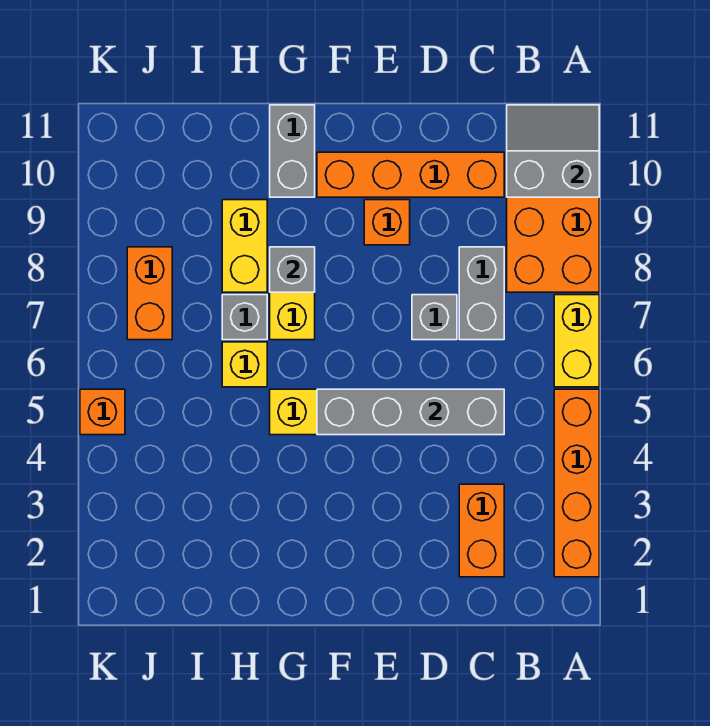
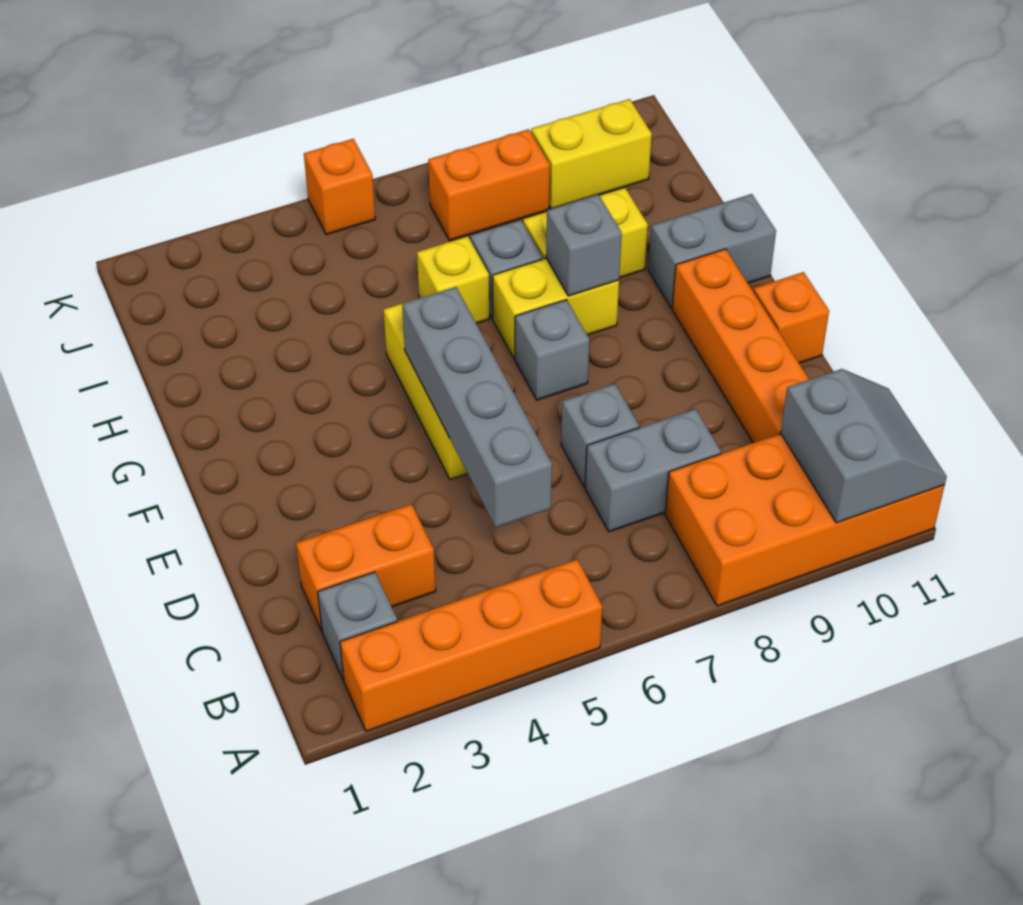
yellow brick A6:A7 level 1 -> yellow brick J9:J10 level 1
none -> grey brick B2 level 1
orange brick E9 level 1 -> orange brick E11 level 1
none -> grey brick F7 level 1

